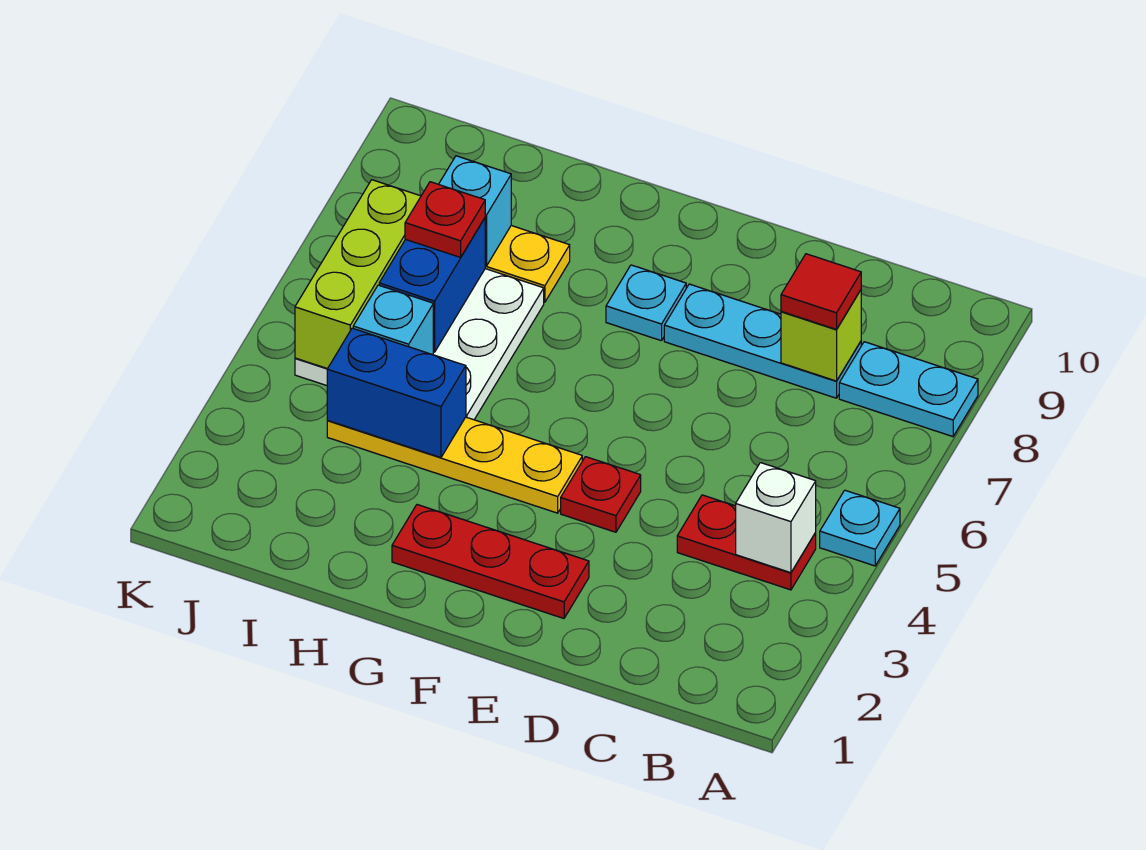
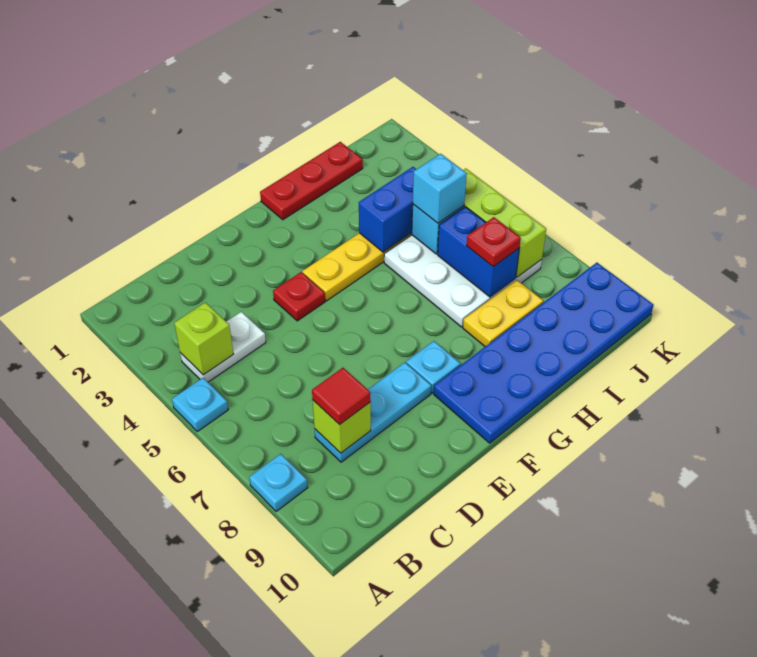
cyan plate A8:B8 level 1 -> cyan plate A8 level 1
red plate B4:C4 level 1 -> white plate B4:C4 level 1
white brick B4 level 2 -> lime brick B4 level 2
red plate E2:G2 level 1 -> red plate G1:I1 level 1
none -> blue plate F9:K10 level 1
cyan brick I8 level 2 -> cyan brick I5 level 3

